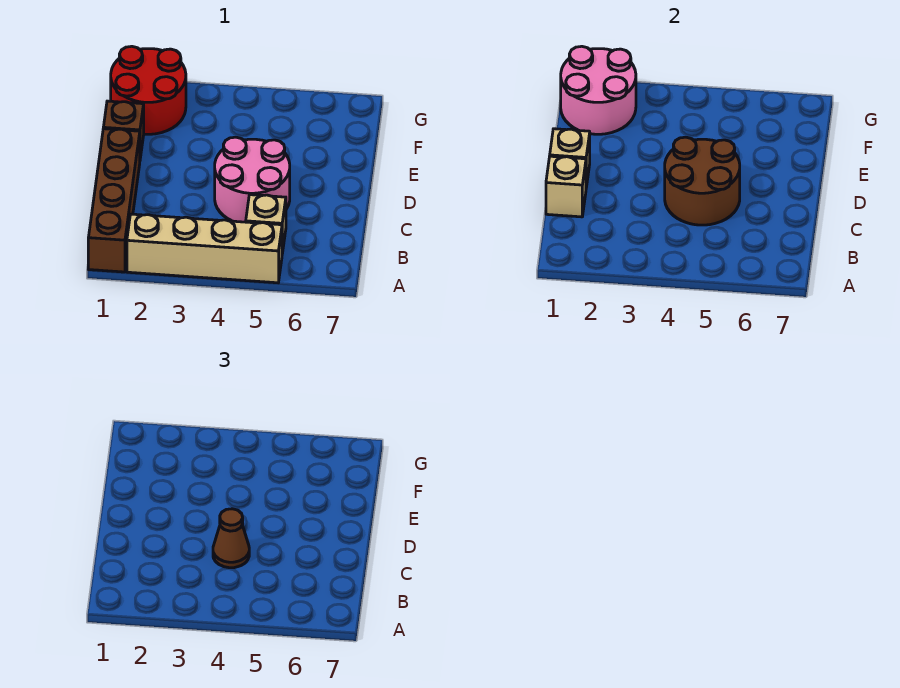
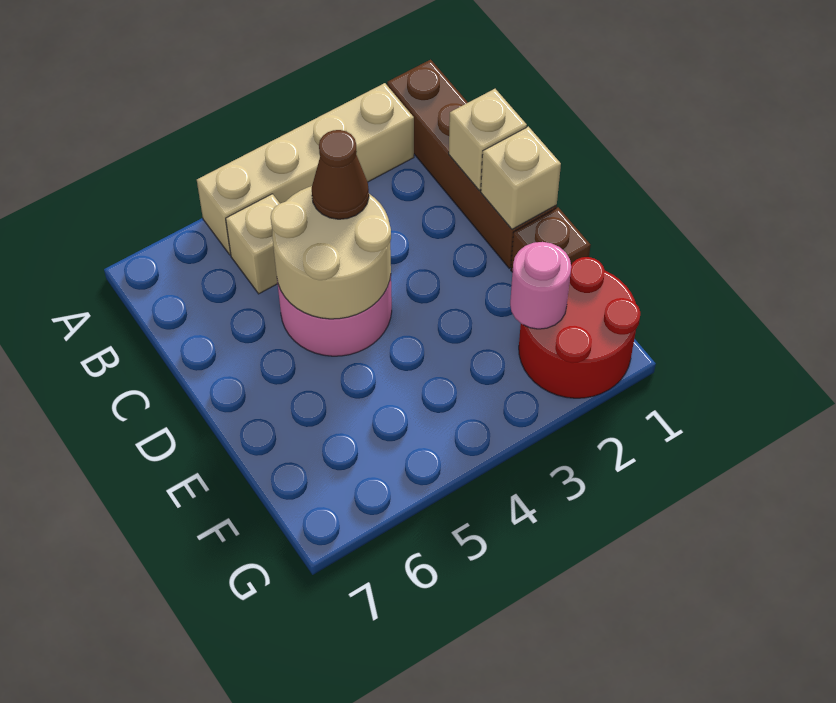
brown round brick C4:D5 level 2 -> tan round brick C4:D5 level 2
pink round brick F1:G2 level 2 -> pink round brick F2 level 2

